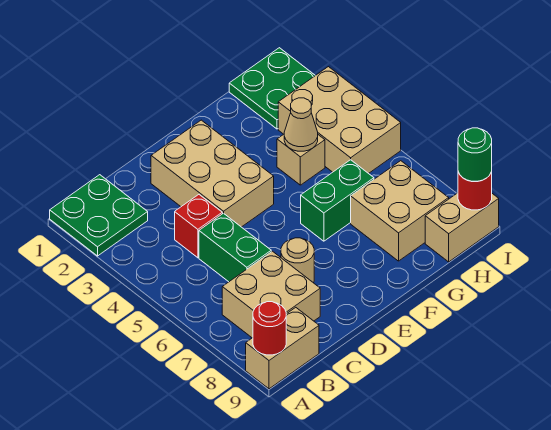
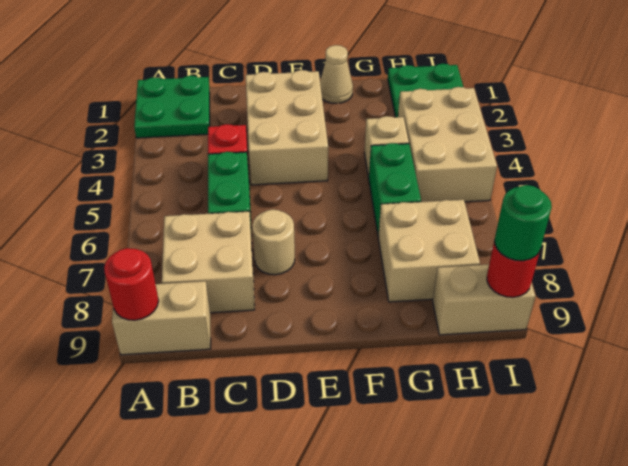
green brick F6:G6 level 1 -> green brick G5:G6 level 1
tan cone G4 level 2 -> tan cone F1 level 1

